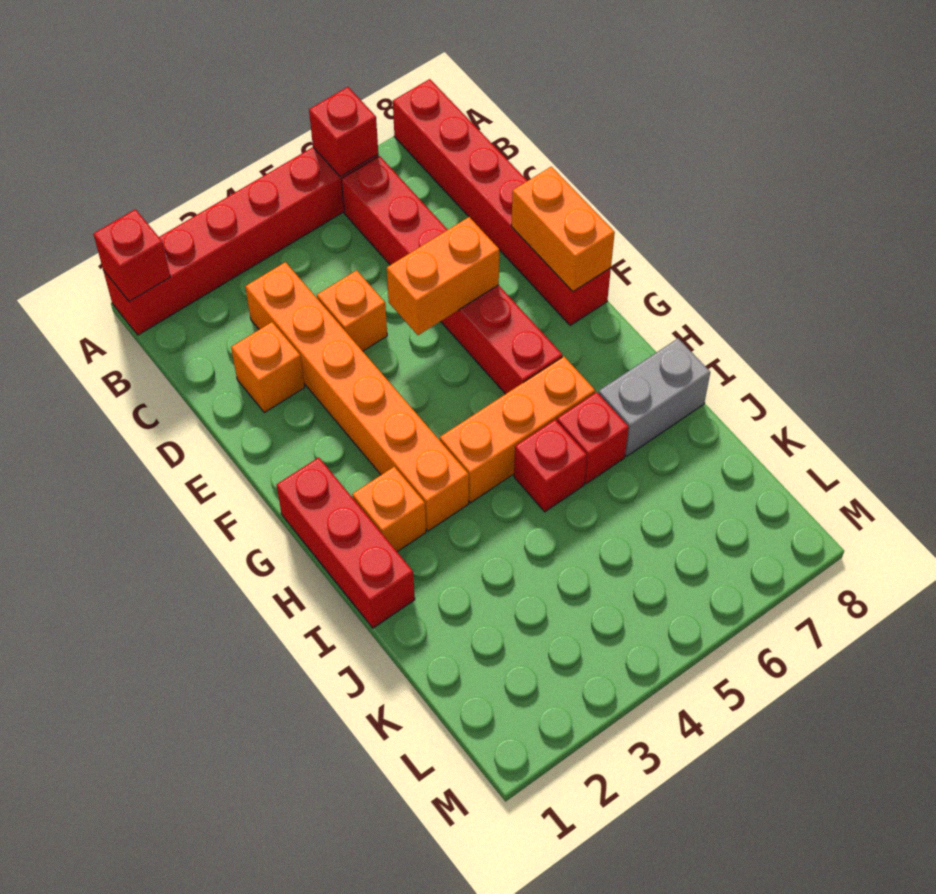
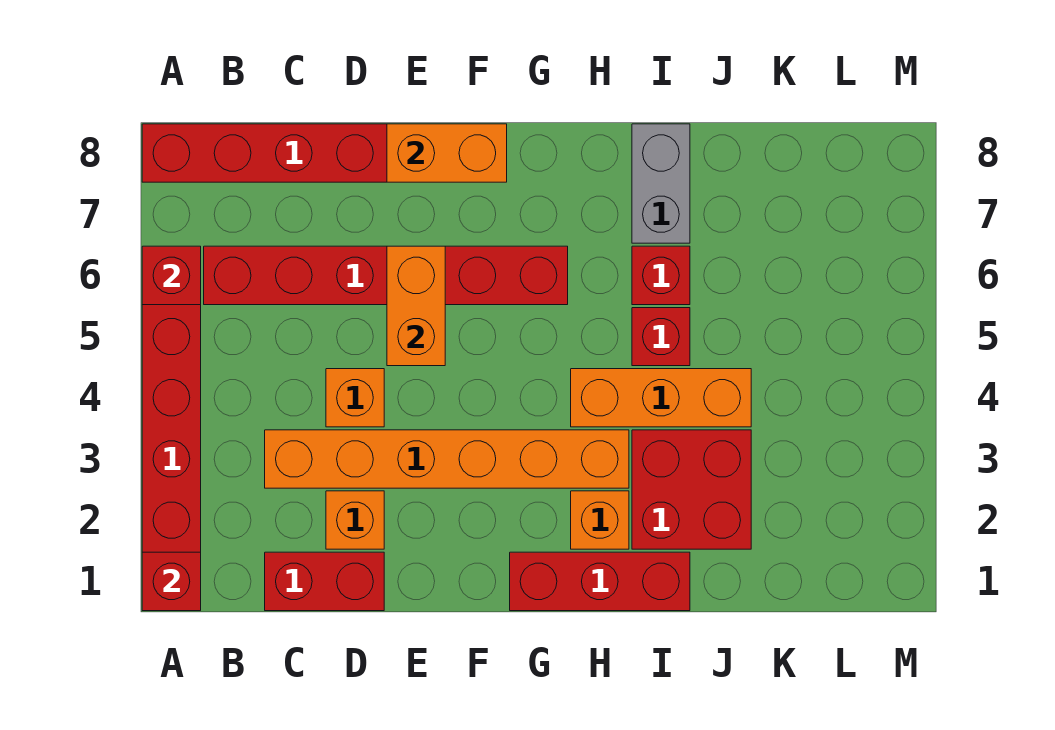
none -> red brick C1:D1 level 1
orange brick H4:H6 level 1 -> orange brick H4:J4 level 1
none -> red brick I2:J3 level 1

